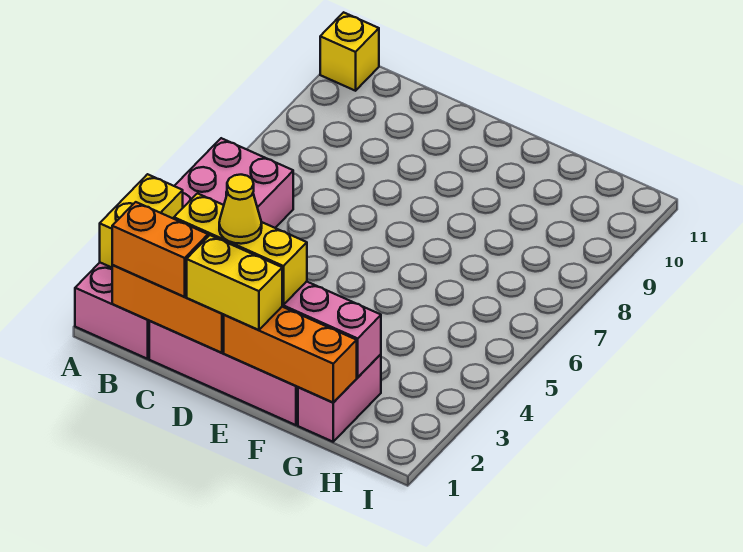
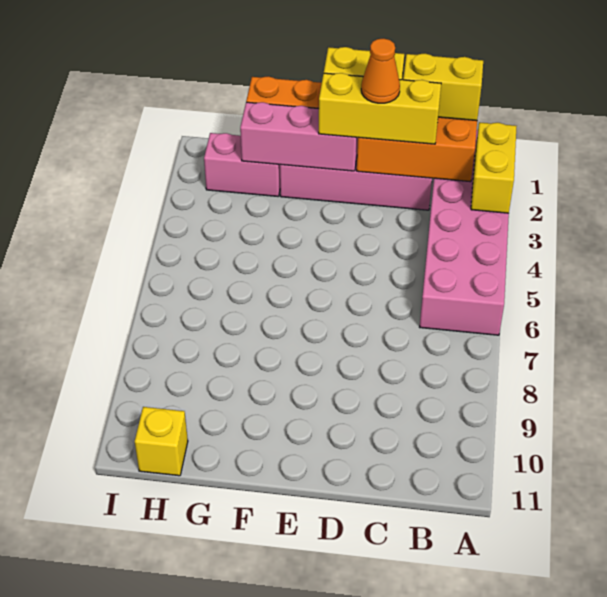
yellow brick A11 level 1 -> yellow brick H11 level 1
orange brick B1:C1 level 3 -> yellow brick B1:C1 level 3
yellow cone D2 level 4 -> orange cone D2 level 4
pink brick G1:G2 level 1 -> pink brick G2:H2 level 1

